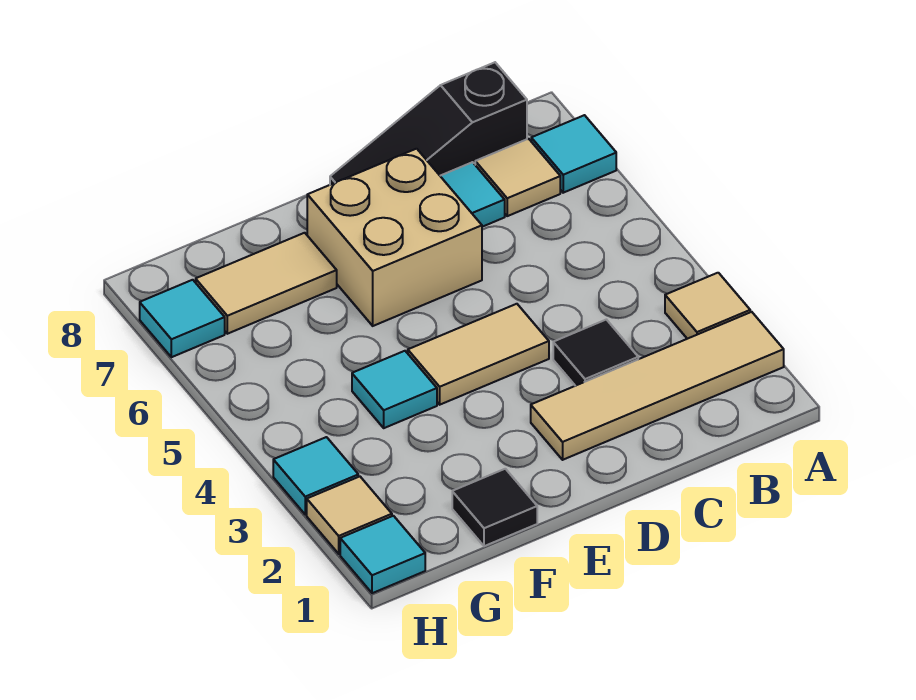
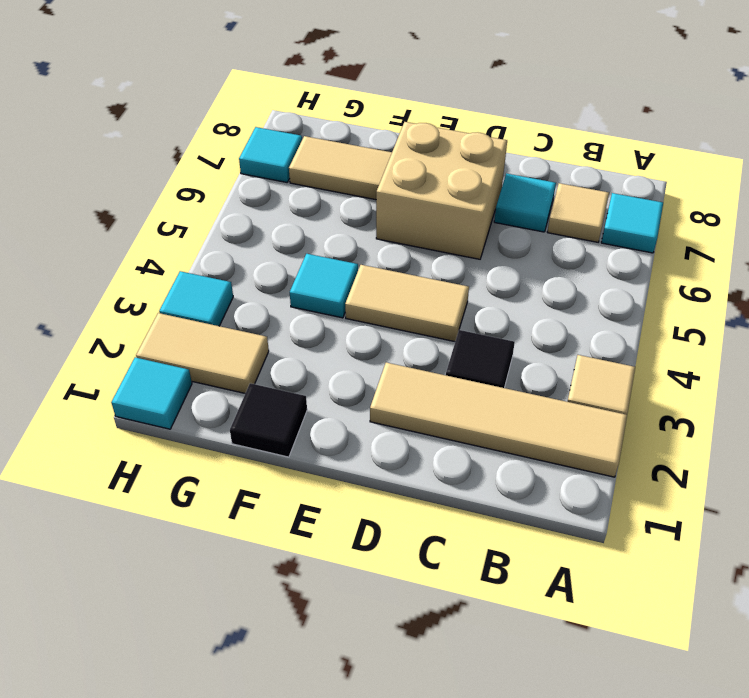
black slope B8:D8 level 1 top B -> none
tan tile H2 level 1 -> tan tile G2:H2 level 1

